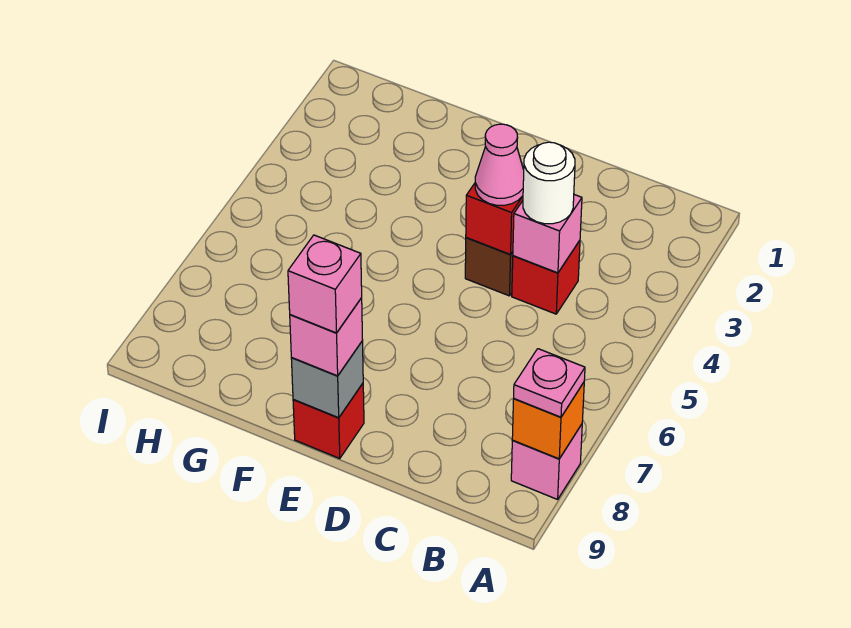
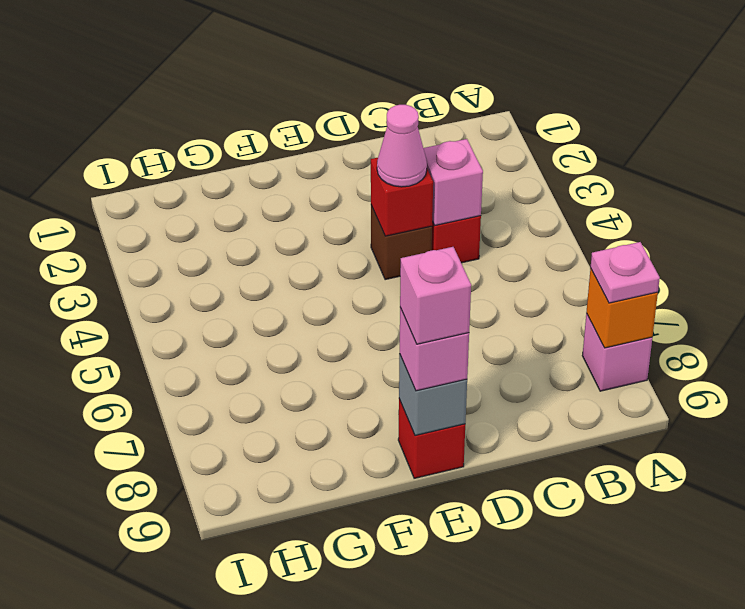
white round brick C4 level 3 -> none

